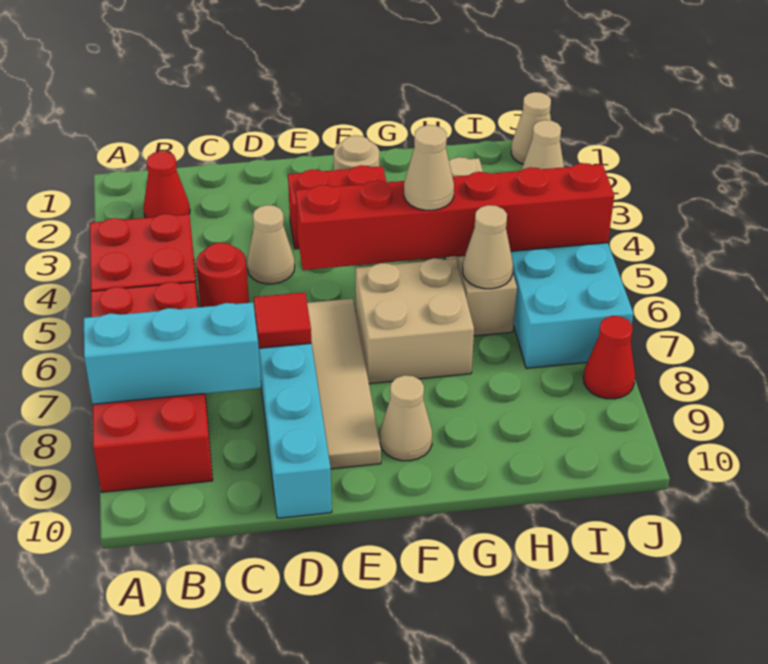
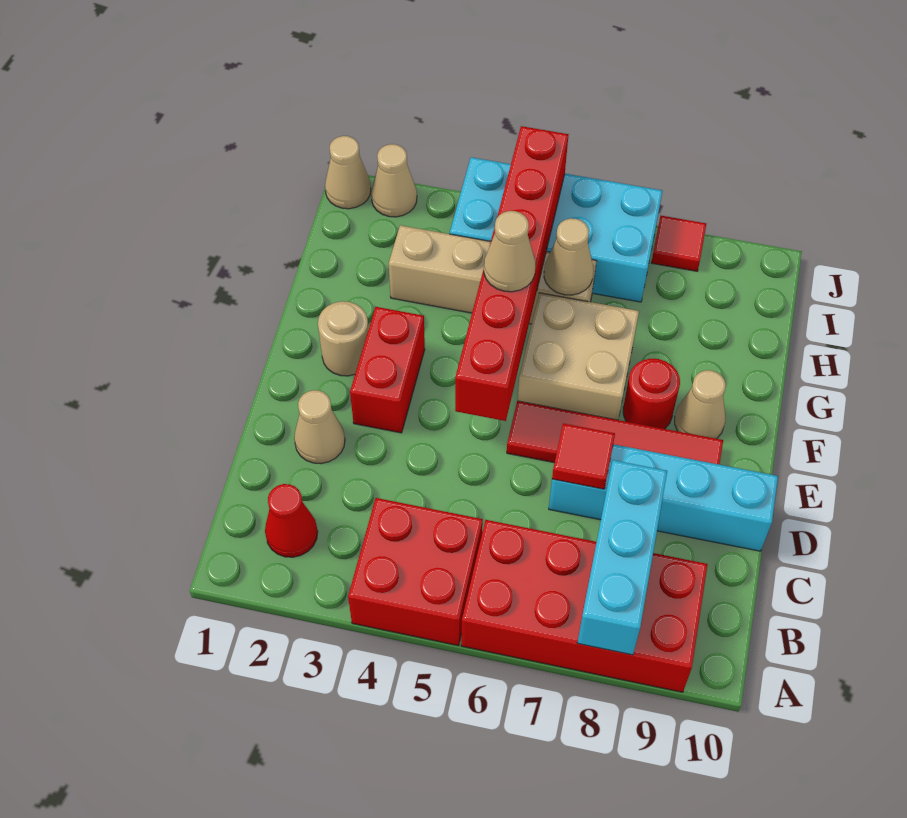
red round brick C5 level 1 -> red round brick F8 level 1
tan cone D4 level 1 -> tan cone D2 level 1
tan tile E6:E9 level 1 -> red tile E6:E9 level 1
red cone J8 level 1 -> red tile J8 level 1

